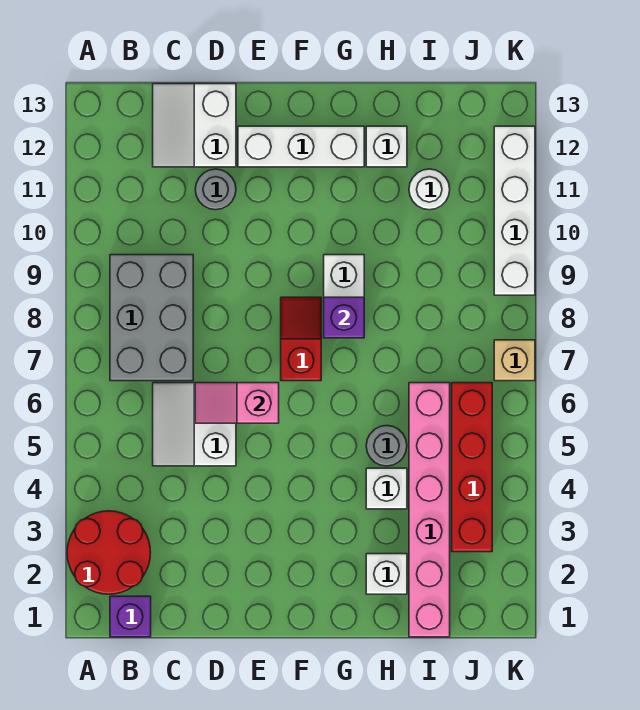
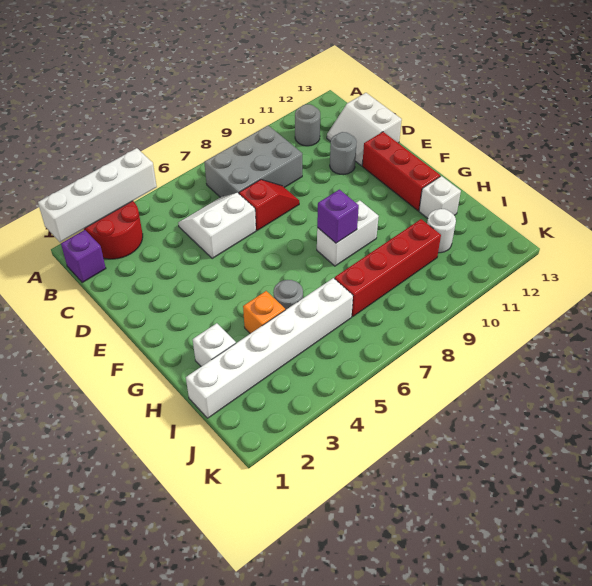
none -> grey round brick B11 level 1
white slope C12:D13 level 1 top D -> white slope C12:D13 level 1 top 13
pink slope D6:E6 level 2 top E -> none
white brick E12:G12 level 1 -> red brick E12:G12 level 1
red slope F7:F8 level 1 top 7 -> red slope D7:D8 level 1 top 7
white brick H4 level 1 -> orange brick H4 level 1
pink brick I1:I6 level 1 -> white brick I1:I6 level 1
red brick J3:J6 level 1 -> red brick I7:I10 level 1
tan brick K7 level 1 -> none
white brick K9:K12 level 1 -> white brick A1:A4 level 2

